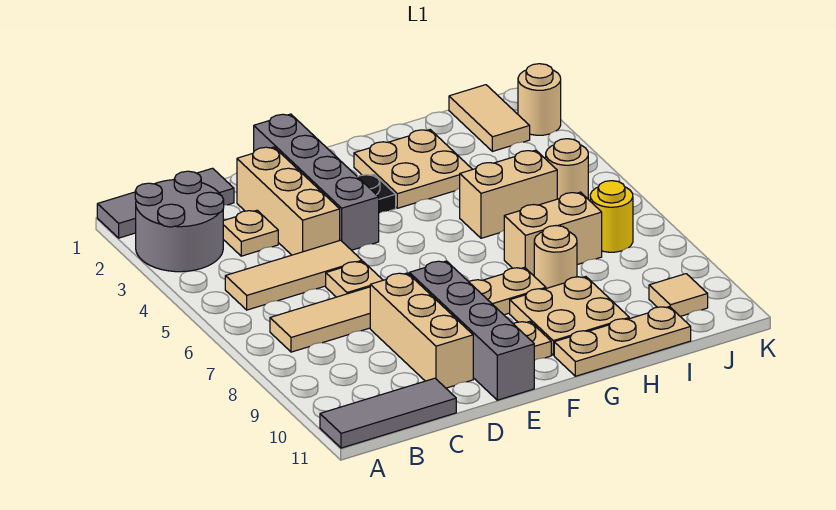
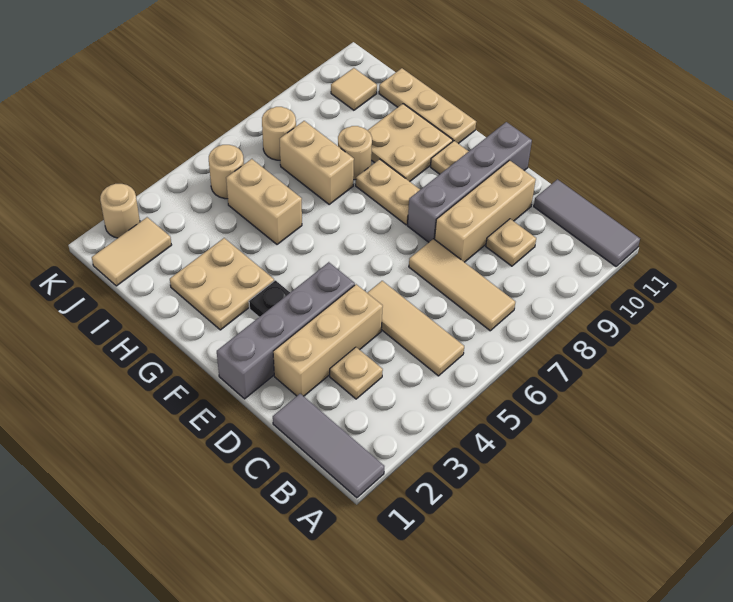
grey round brick A2:B3 level 1 -> none
tan plate D6 level 1 -> tan plate C9 level 1
yellow round brick J7 level 1 -> tan round brick J7 level 1

